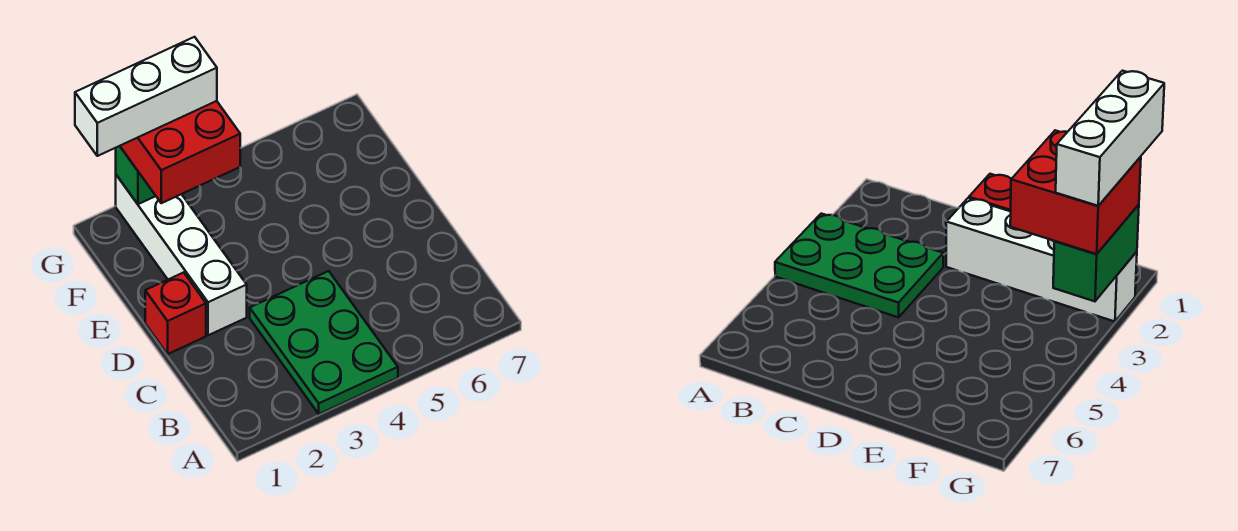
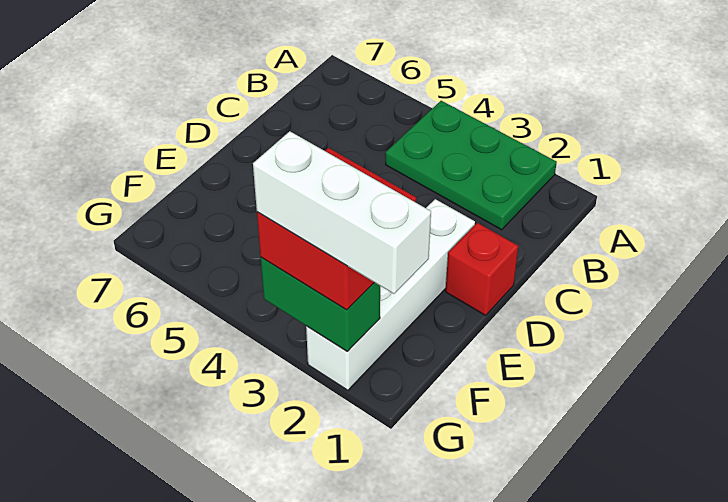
green plate A3:C4 level 1 -> green plate A2:B4 level 1

